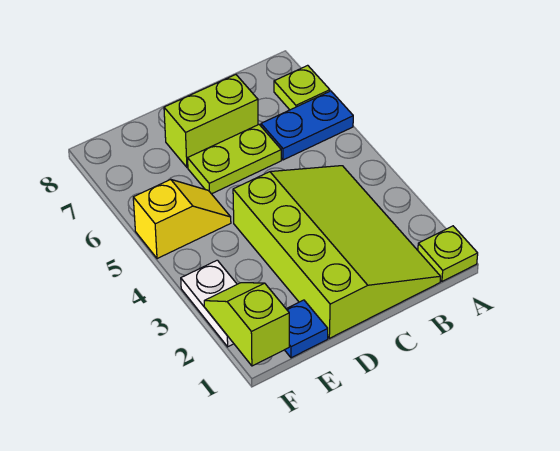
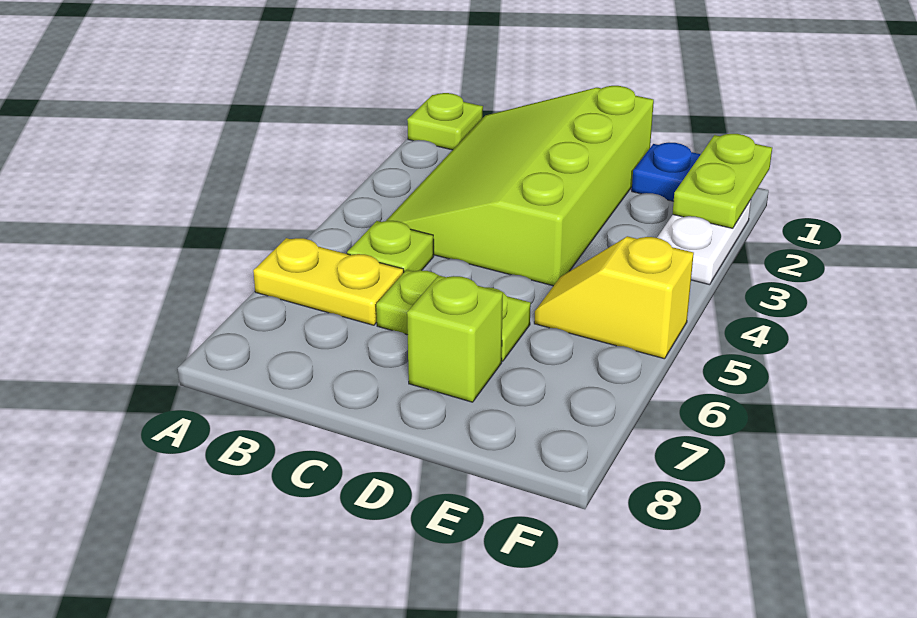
blue plate A6:B6 level 1 -> yellow plate A6:B6 level 1
lime plate A7 level 1 -> lime plate B5 level 1
lime brick C7:D7 level 1 -> lime brick D7 level 1
lime slope F1:F2 level 2 top 1 -> lime plate F1:F2 level 2

